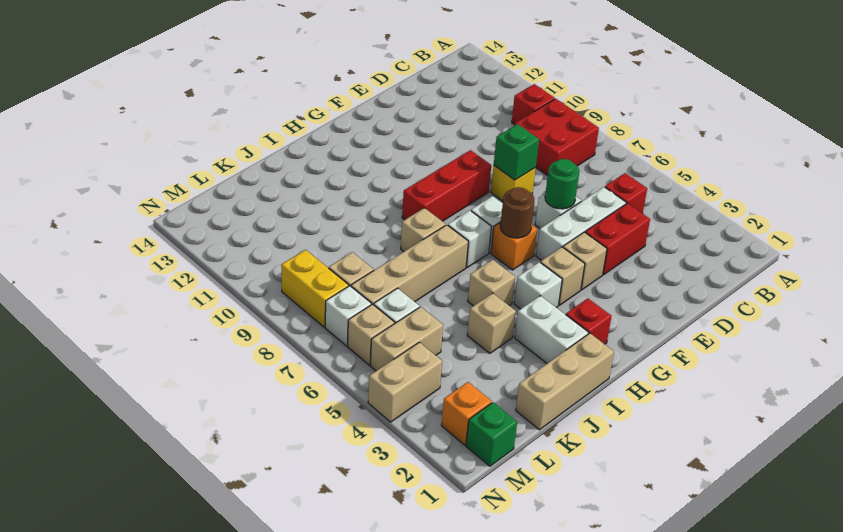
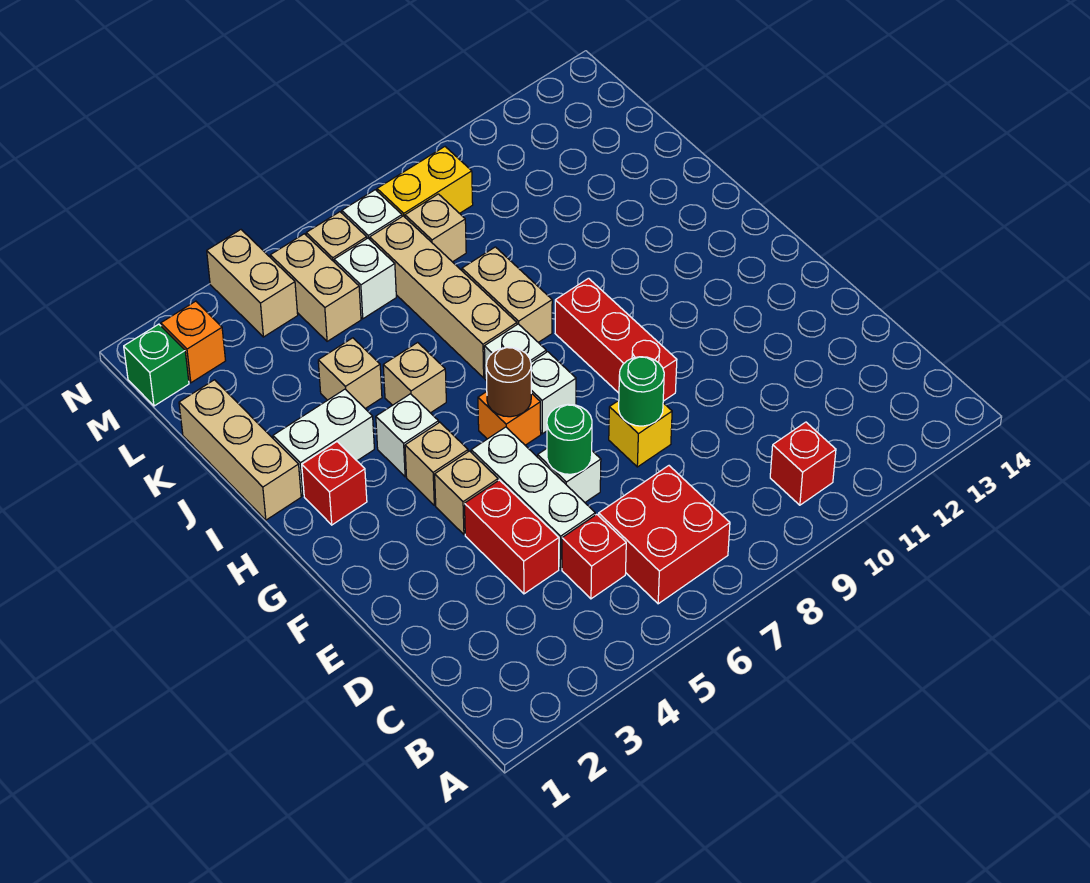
red brick B8:C9 level 1 -> red brick B6:C7 level 1
green brick E8 level 2 -> green round brick E8 level 2
tan brick I8 level 1 -> tan brick I8:J8 level 1

